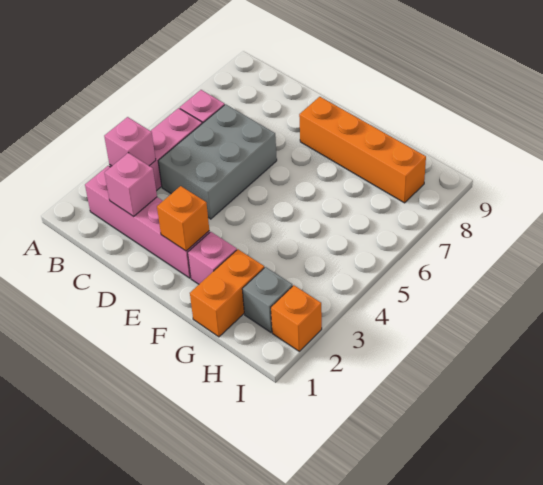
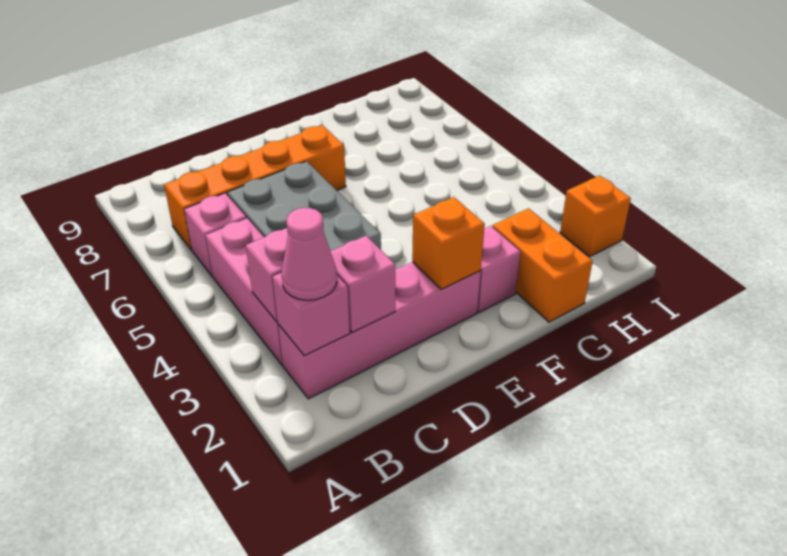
none -> pink brick B2 level 2
none -> pink cone B2 level 3
orange brick E8:H8 level 1 -> orange brick B7:E7 level 1
grey brick H2 level 1 -> none

